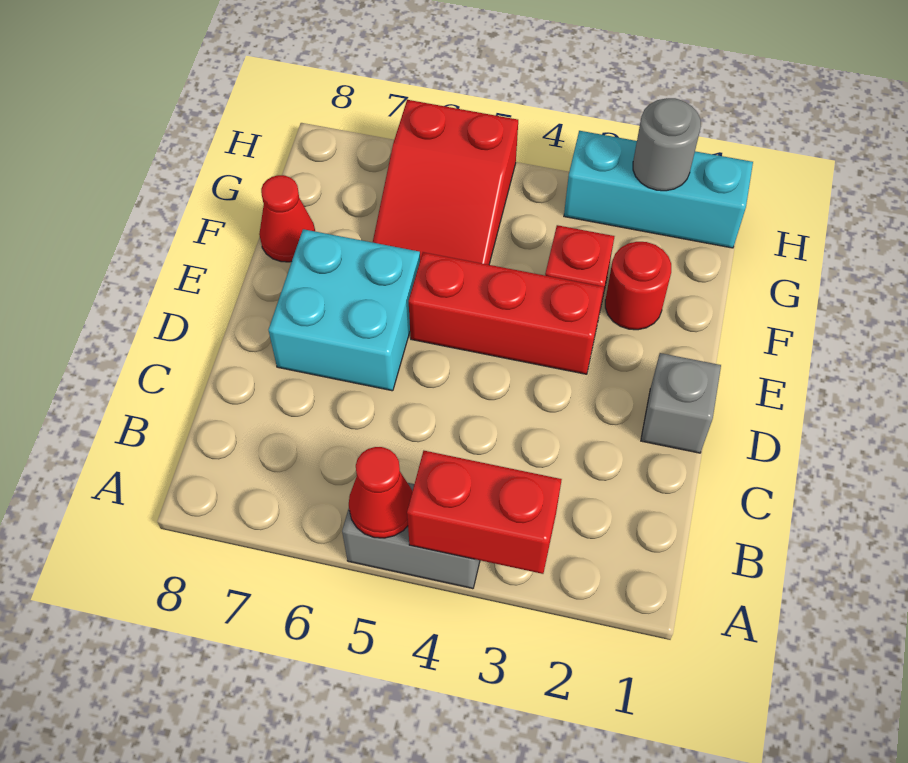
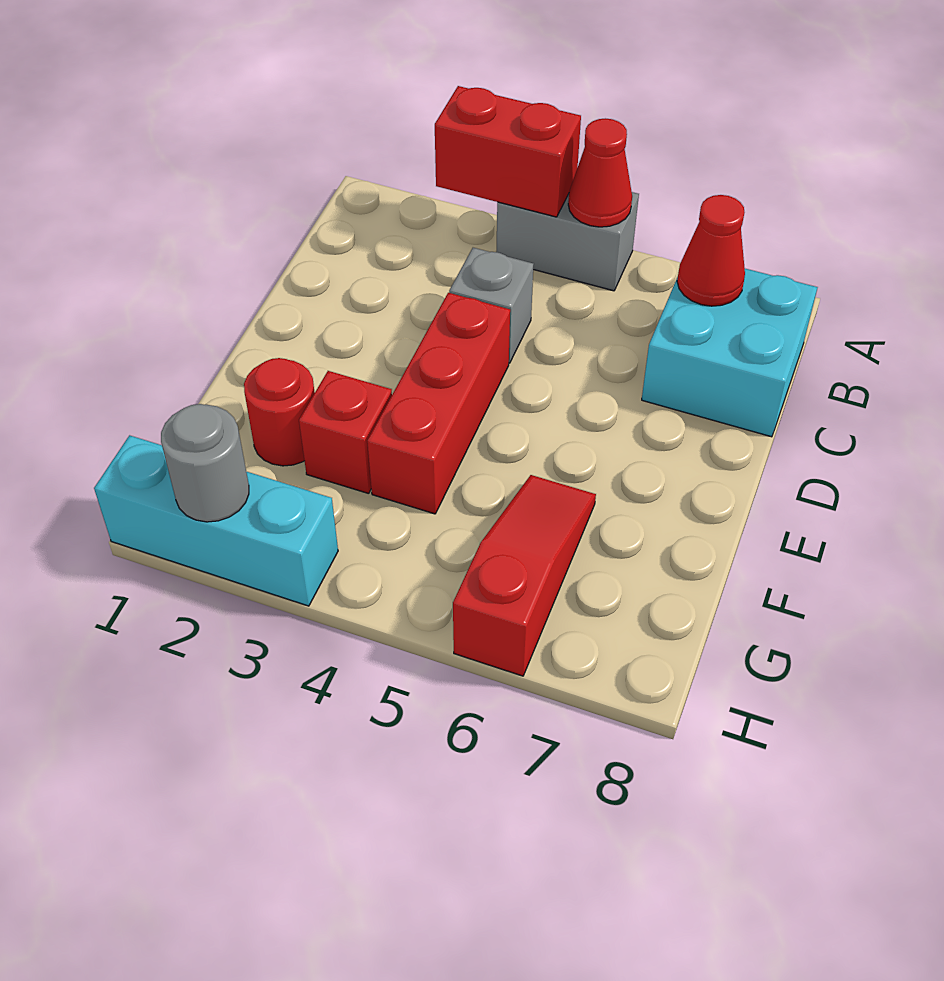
grey brick D1 level 1 -> grey brick C4 level 1
cyan brick D6:E7 level 1 -> cyan brick B7:C8 level 1
red brick E3:E5 level 1 -> red brick D4:F4 level 1
red slope F5:H6 level 1 top H -> red slope F6:H6 level 1 top H
red cone F8 level 1 -> red cone B7 level 2

